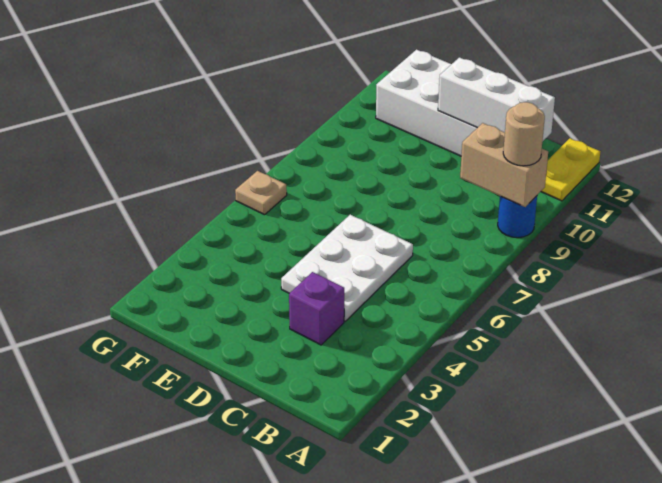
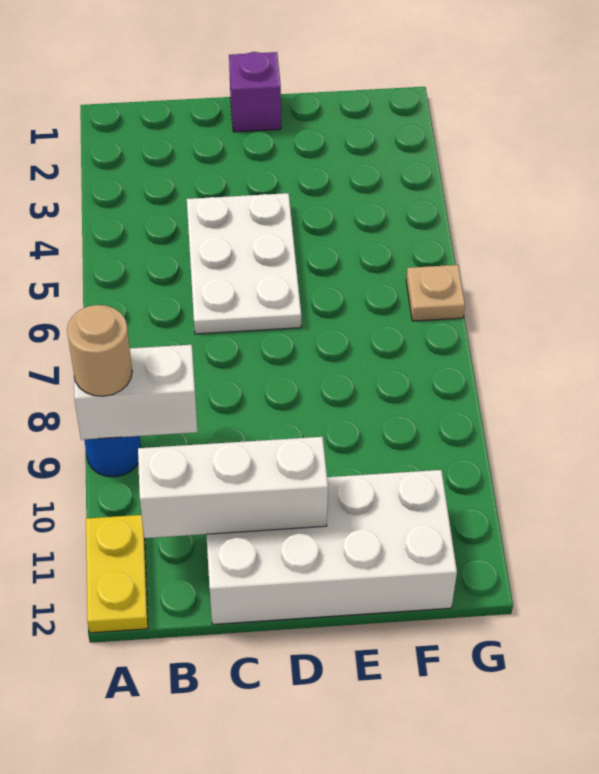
tan brick A9:B9 level 2 -> white brick A9:B9 level 2
purple brick C3 level 1 -> purple brick D1 level 1

